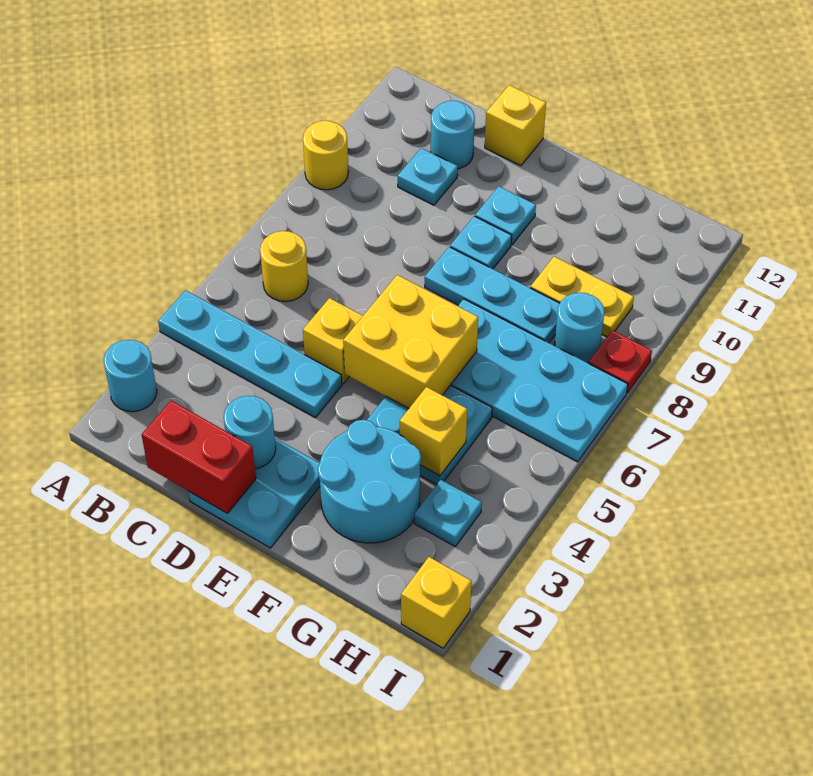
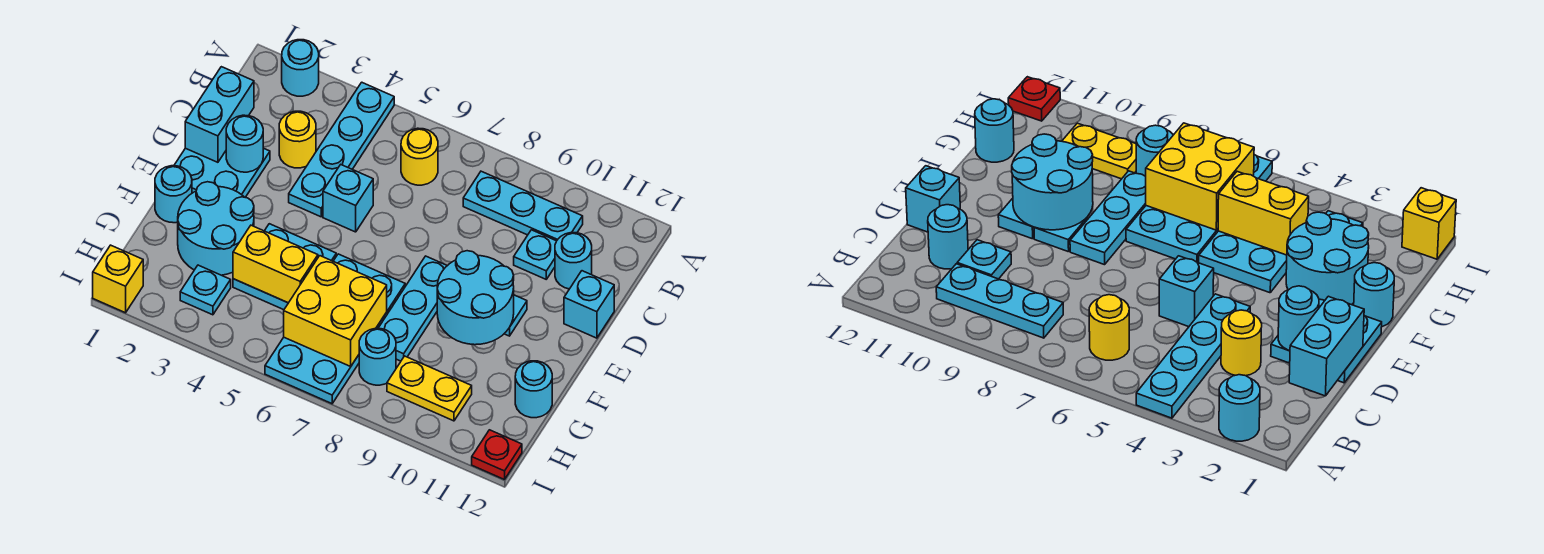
yellow round brick A9 level 1 -> yellow round brick C3 level 1
none -> cyan plate B8:B10 level 1
red brick C1:D1 level 2 -> cyan brick C1:D1 level 2
yellow brick D5 level 1 -> cyan brick D5 level 1
yellow brick D12 level 1 -> cyan brick D12 level 1
yellow brick E5:F6 level 2 -> yellow brick G6:H7 level 2
none -> cyan round brick E9:F10 level 2
none -> cyan round brick F1 level 1
yellow brick G4 level 2 -> yellow brick G4:G5 level 2
yellow plate G9:H9 level 1 -> yellow plate H9:H10 level 1
none -> cyan round brick G12 level 1
red plate I8 level 1 -> red plate I12 level 1

